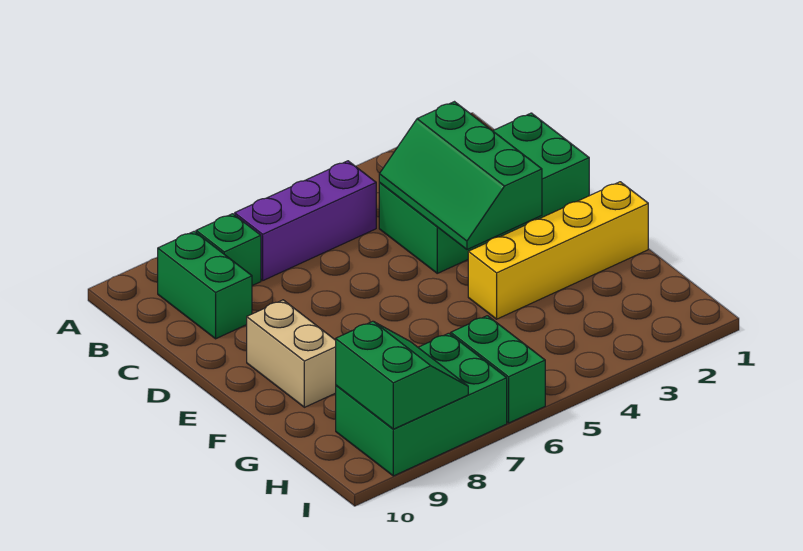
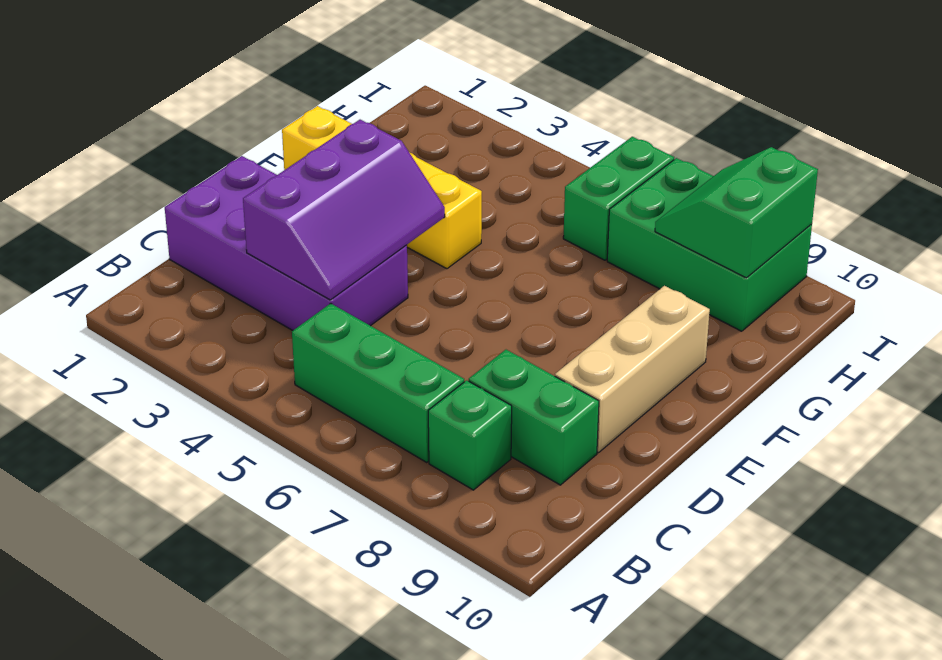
purple brick B5:B7 level 1 -> green brick B5:B7 level 1
green brick B9:C9 level 1 -> green brick C8:C9 level 1
green brick C1:D4 level 1 -> purple brick C1:D4 level 1
green slope C3:E4 level 2 top 3 -> purple slope C3:E4 level 2 top 3
tan brick E9:F9 level 1 -> tan brick D9:F9 level 1

